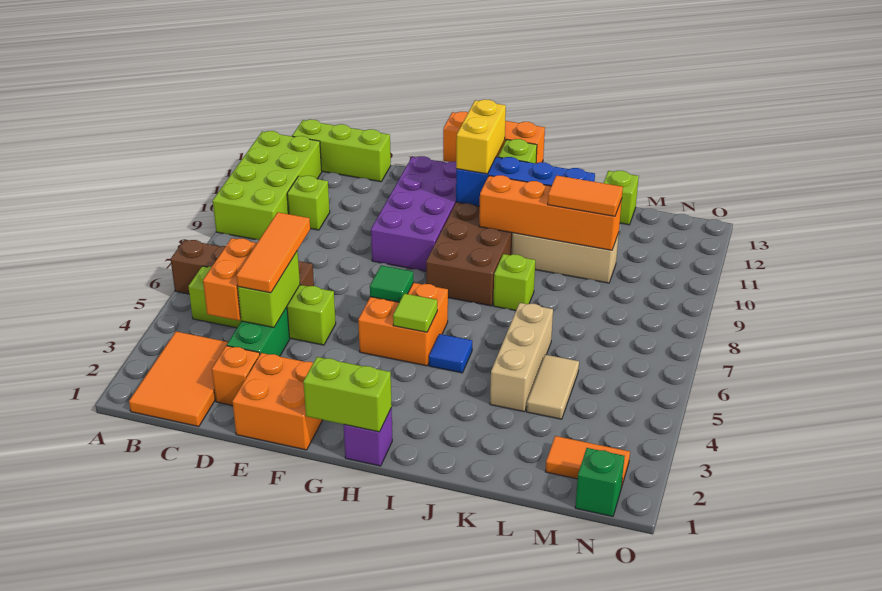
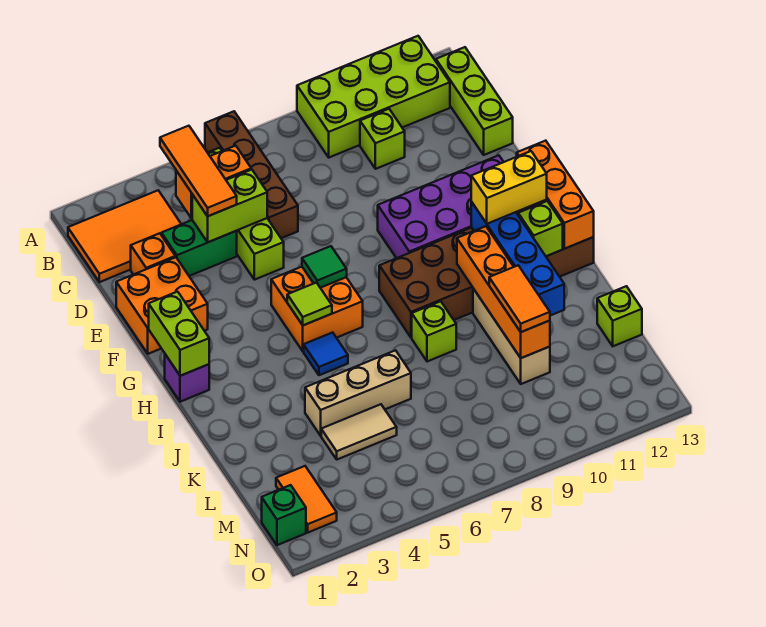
orange tile D4:D6 level 3 -> orange tile B4:D4 level 3

